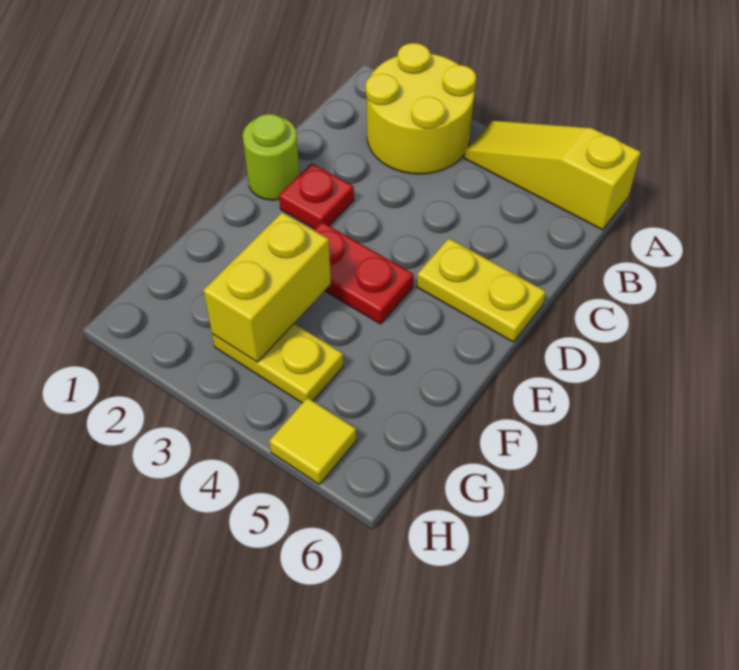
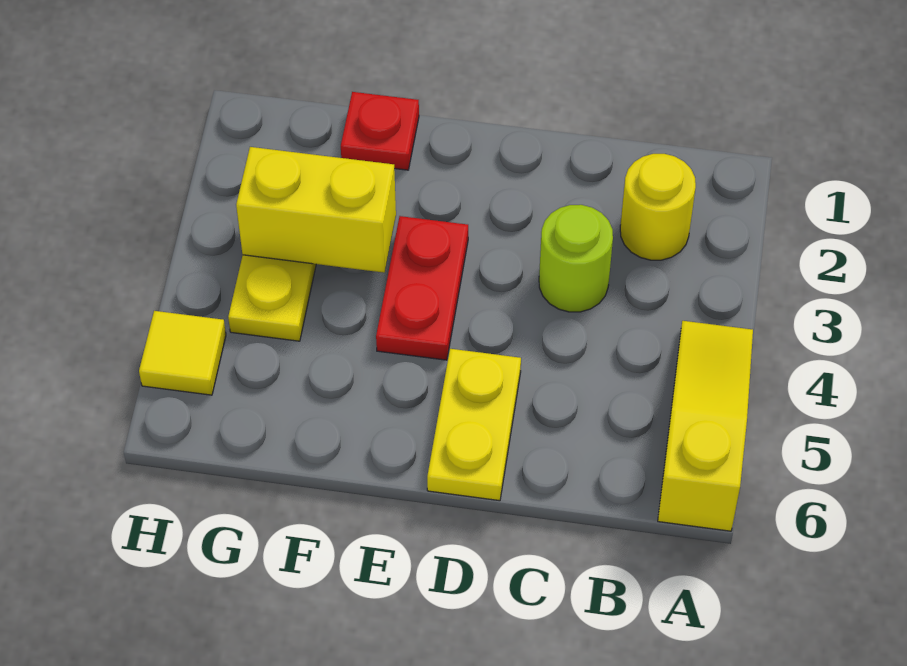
yellow round brick A2:B3 level 1 -> yellow round brick B2 level 1
lime round brick D1 level 1 -> lime round brick C3 level 1
red plate D2 level 1 -> red plate F1 level 1

